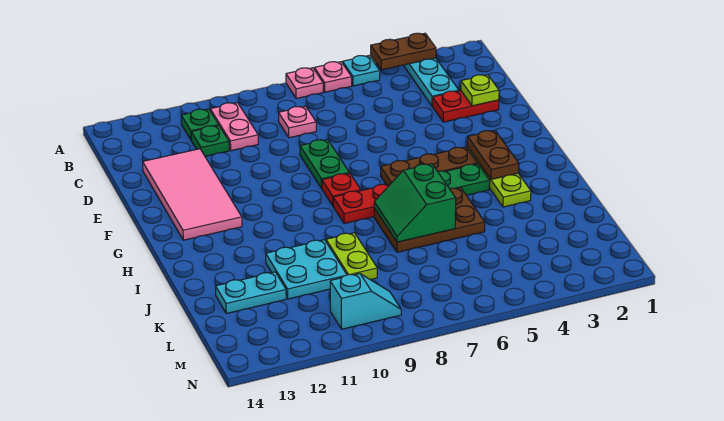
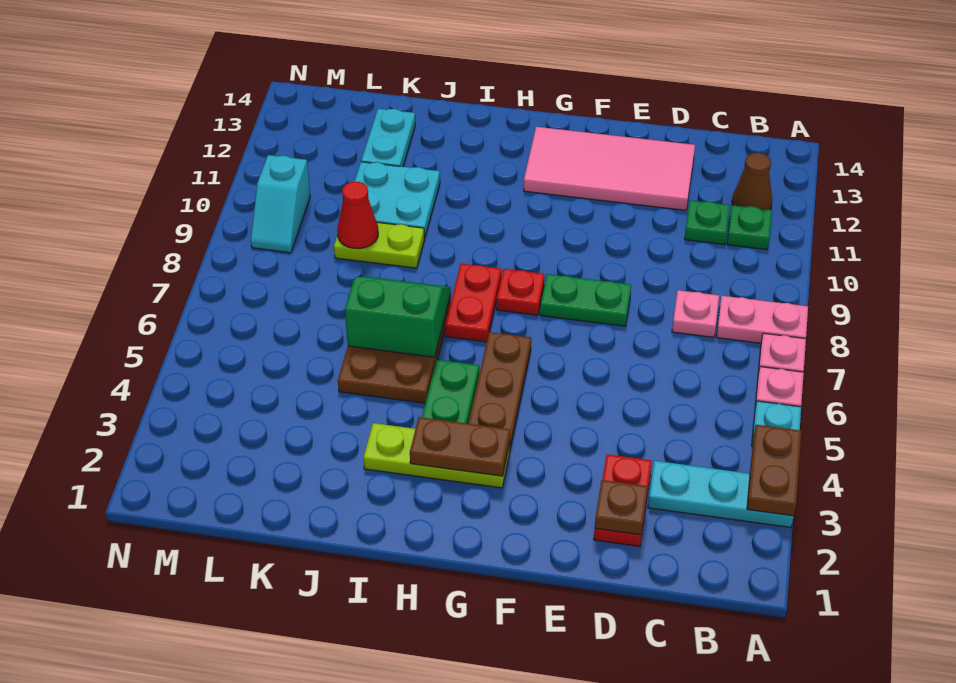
pink plate B10:C10 level 1 -> pink plate A8:B8 level 1
none -> brown cone B12 level 1
lime plate D2 level 2 -> brown plate D2 level 2
none -> red cone K9 level 2

